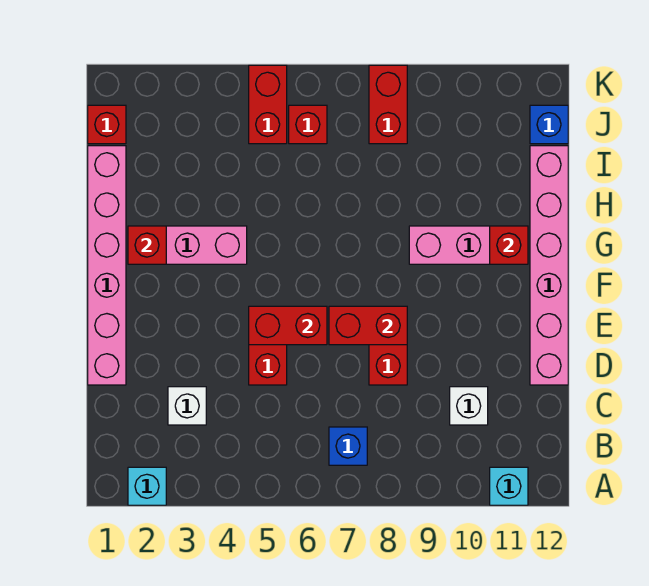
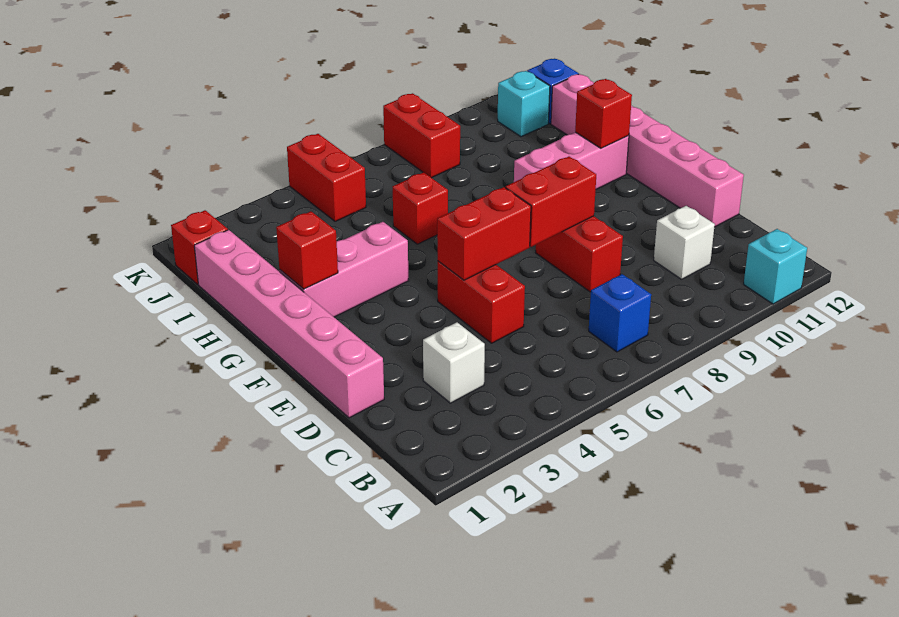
cyan brick A2 level 1 -> cyan brick J11 level 1
red brick J6 level 1 -> red brick H6 level 1

